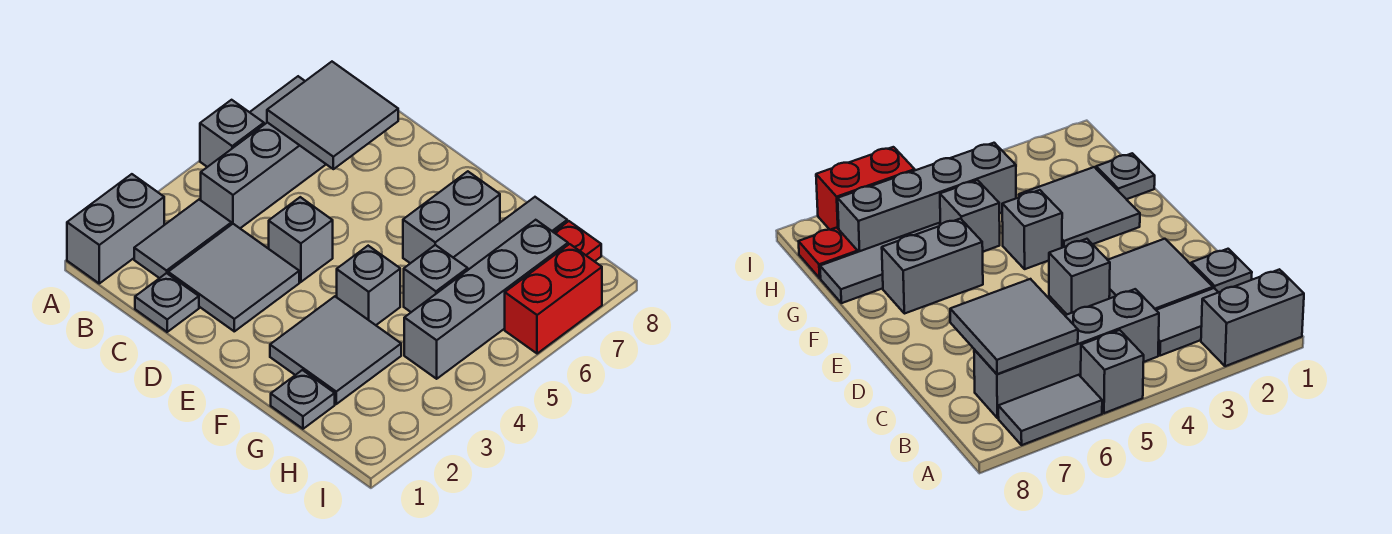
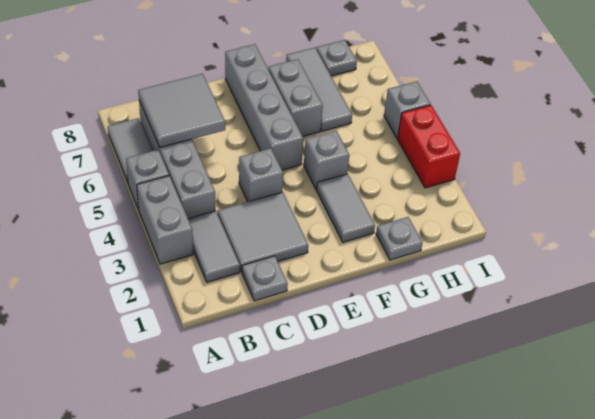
grey brick A1:A2 level 1 -> grey brick A3:A4 level 1
grey tile F2:G3 level 1 -> grey tile F2:F3 level 1
grey brick G5 level 1 -> grey brick I5 level 1
grey brick H4:H7 level 1 -> grey brick E5:E8 level 1
red plate H8 level 1 -> grey plate H8 level 1
red brick I6:I7 level 1 -> red brick I3:I4 level 1

